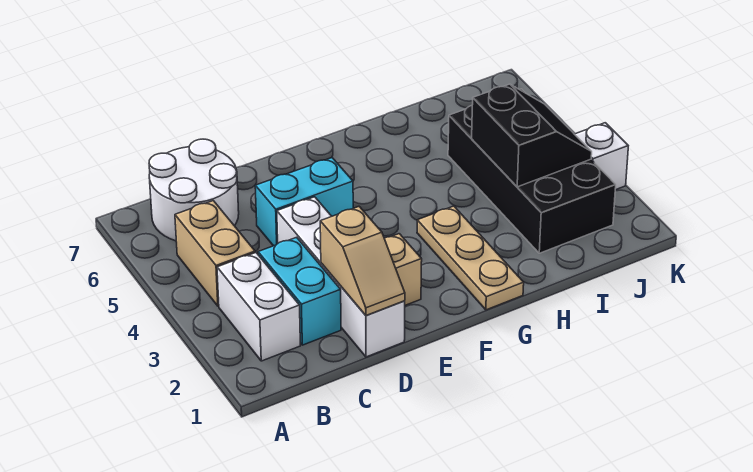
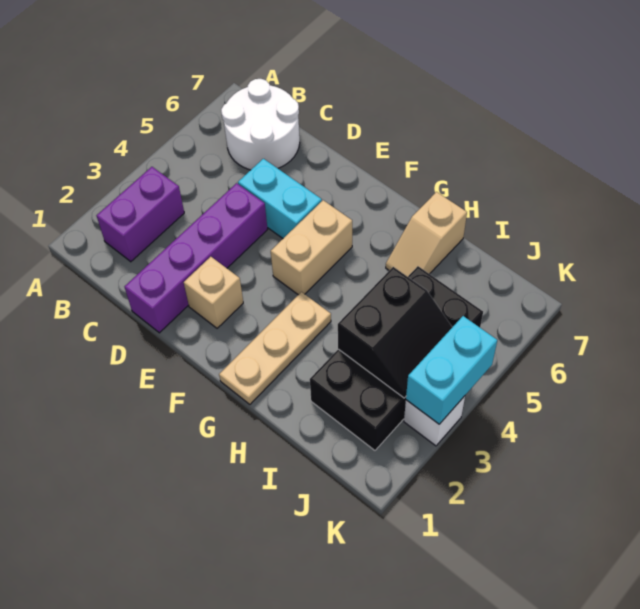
white brick B2:B3 level 1 -> purple brick B2:B3 level 1
tan brick B4:B5 level 1 -> tan brick F4:F5 level 1
cyan brick C2:C3 level 1 -> cyan brick K3:K4 level 2
white brick D1:D4 level 1 -> purple brick D1:D4 level 1
tan slope D1:D2 level 2 top 2 -> tan slope H6:H7 level 1 top 7

